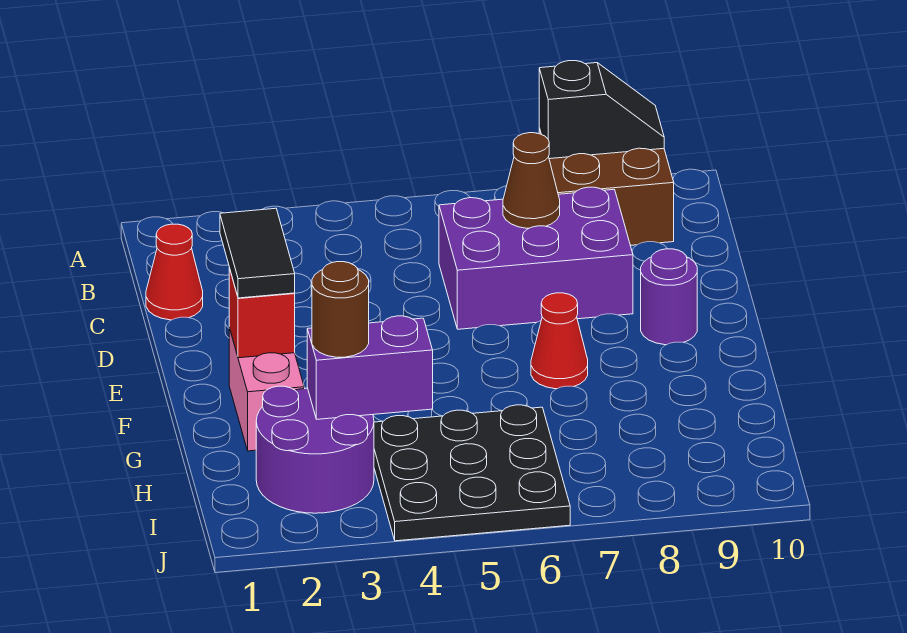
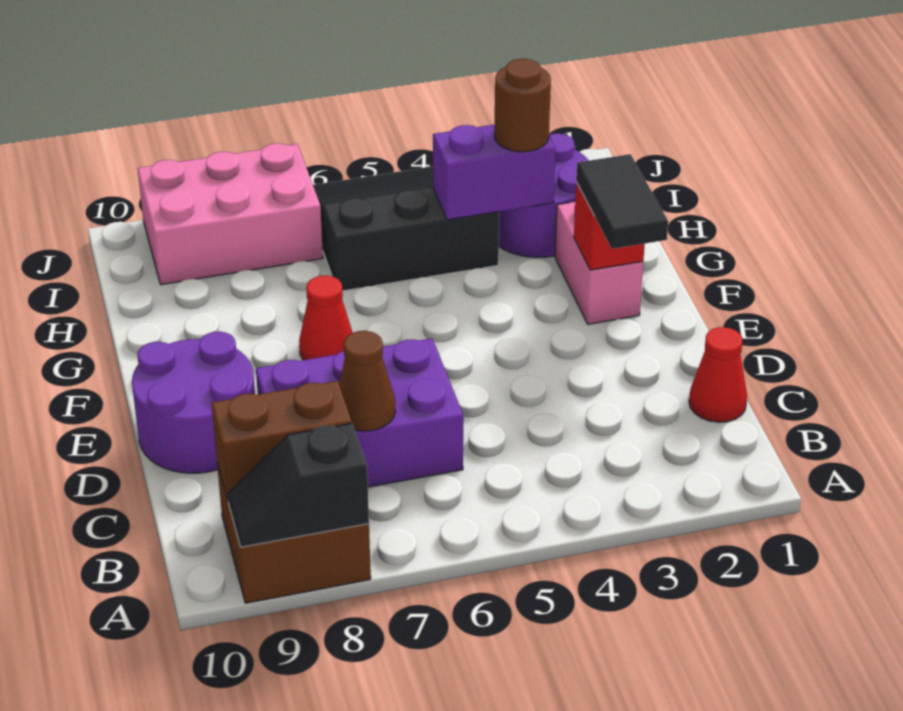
none -> brown brick B8:B9 level 2
purple round brick E9 level 1 -> purple round brick D9:E10 level 1
black plate H4:J6 level 1 -> black slope H4:J6 level 1 top H
none -> pink brick I7:J9 level 1

